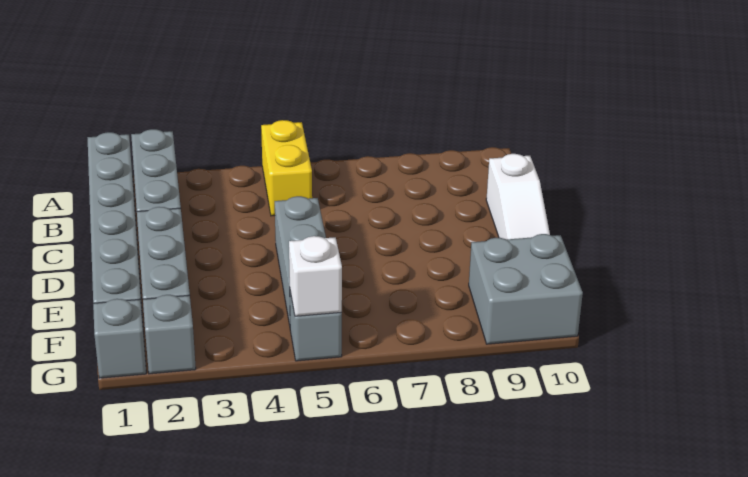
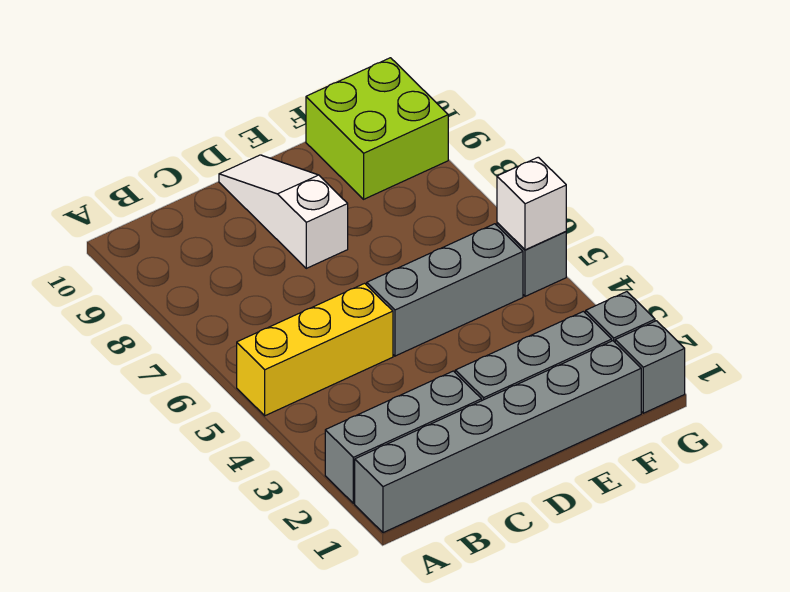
yellow brick A5:B5 level 1 -> yellow brick A5:C5 level 1
white slope C10:E10 level 1 top C -> white slope D8:D10 level 1 top 8
grey brick F9:G10 level 1 -> lime brick F9:G10 level 1

